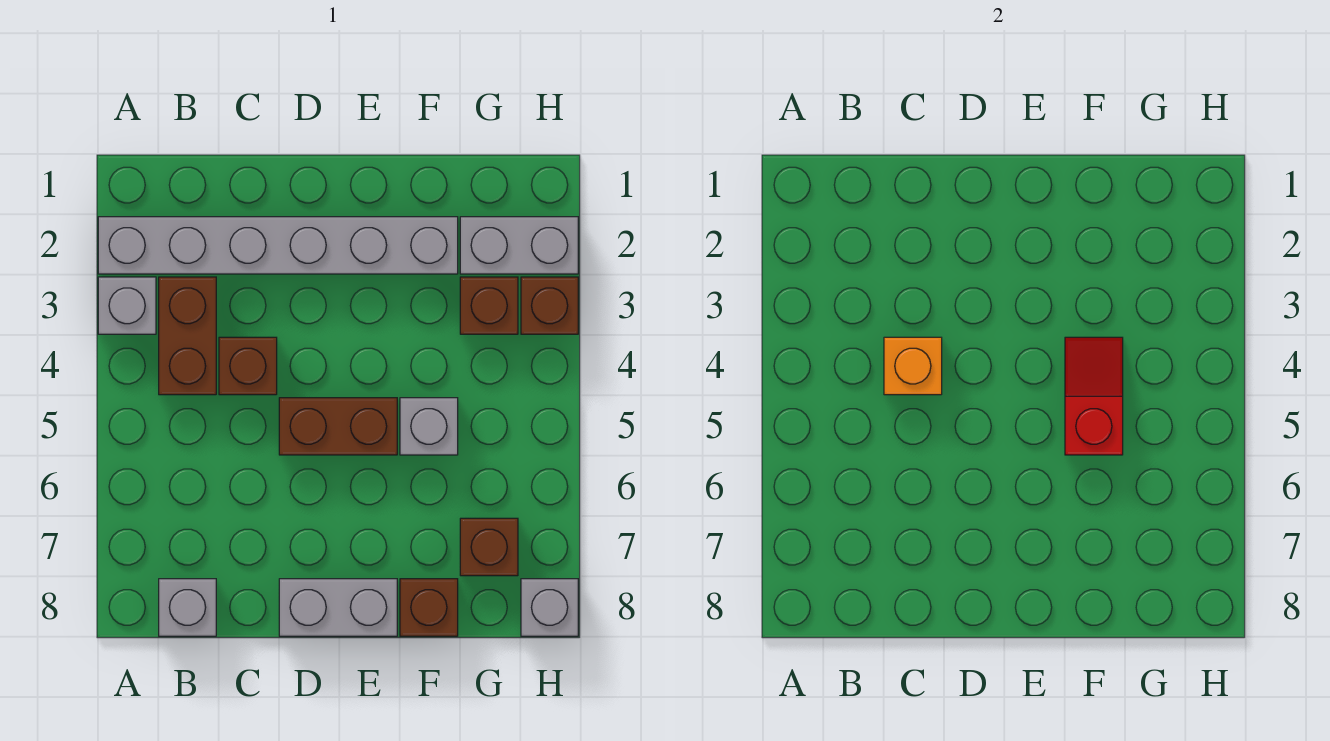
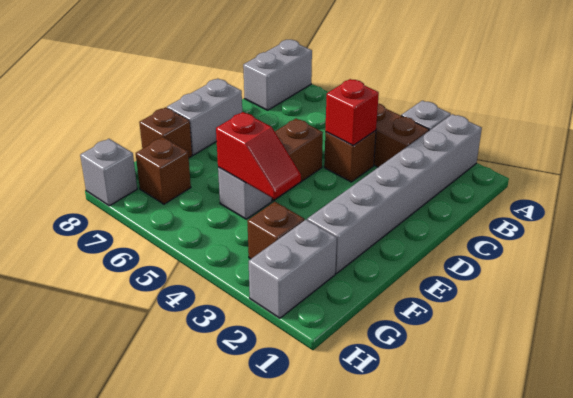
grey brick B8 level 1 -> grey brick A8:B8 level 1
orange brick C4 level 2 -> red brick C4 level 2
brown brick H3 level 1 -> none

